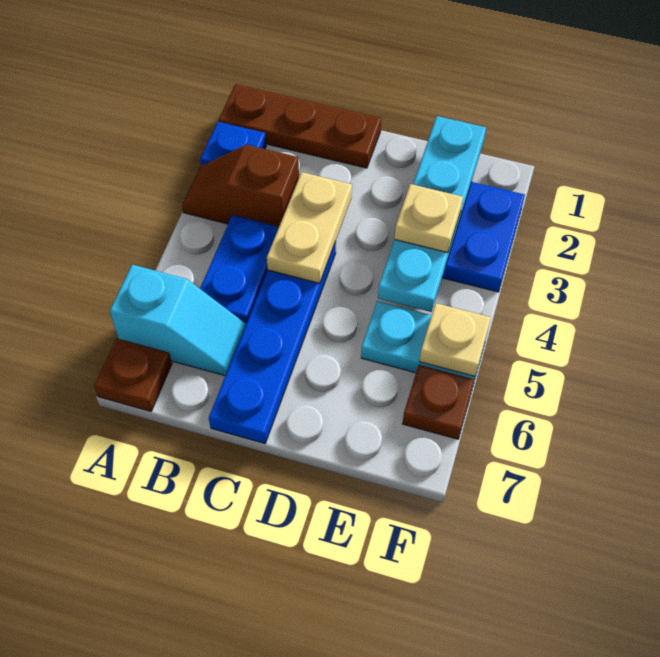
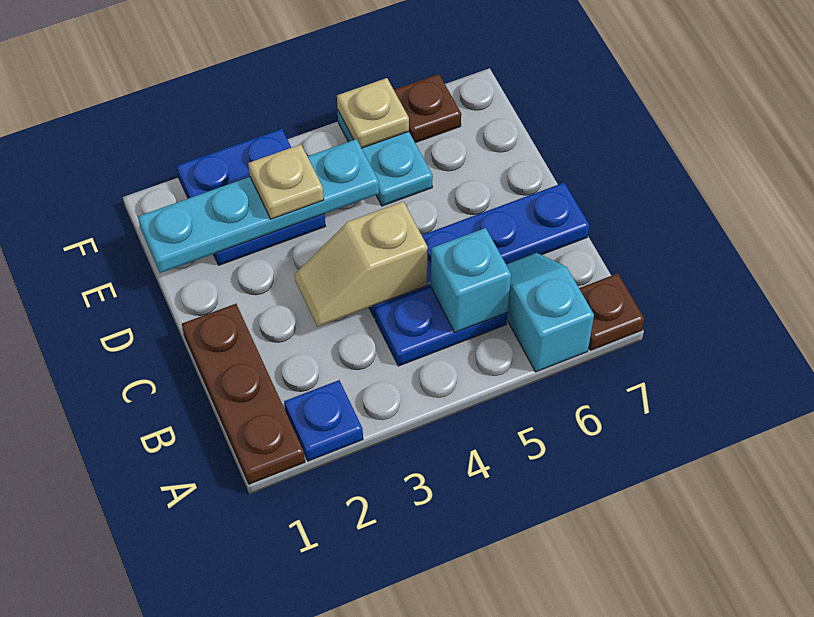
brown slope A3:B3 level 1 top B -> none
none -> cyan brick B5 level 2
tan plate C3:C4 level 2 -> tan slope C3:C4 level 2 top 4

